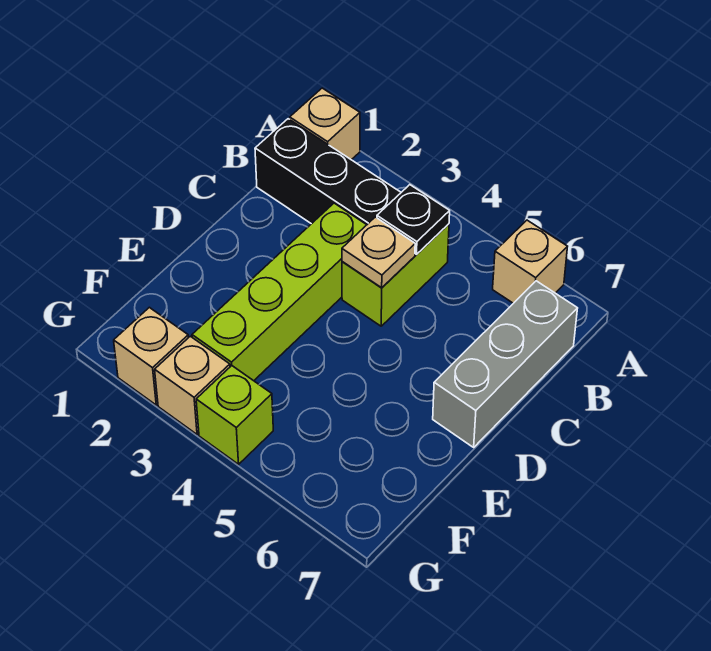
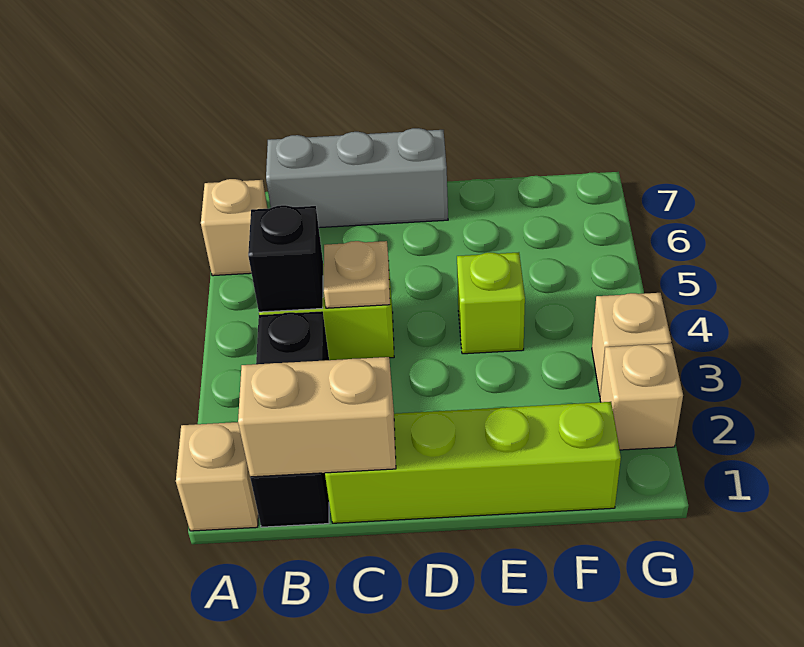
none -> tan brick B1:C1 level 2
black plate B4 level 2 -> black brick B4 level 2
lime brick C3:F3 level 1 -> lime brick C1:F1 level 1
lime brick G4 level 1 -> lime brick E4 level 1

